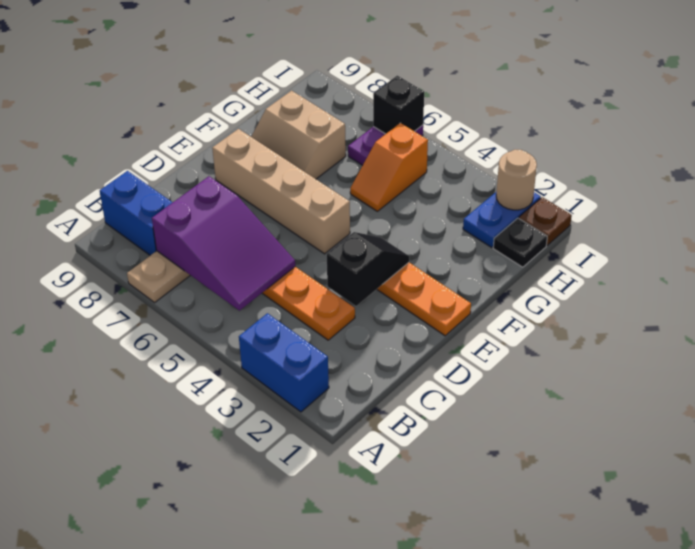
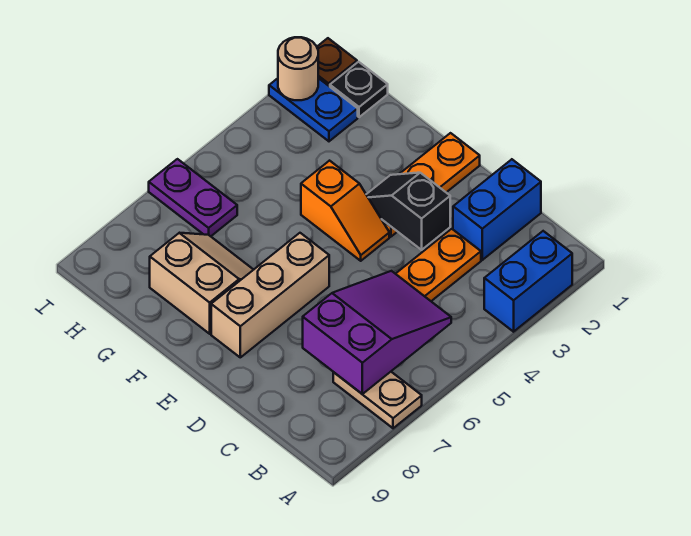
blue brick B8:B9 level 1 -> blue brick C1:C2 level 1
tan brick E5:E8 level 1 -> tan brick E6:E8 level 1
tan slope F7:G8 level 1 top G -> tan slope F7:G8 level 1 top 8
orange slope G5:H5 level 1 top H -> orange slope E4:F4 level 1 top F
black brick I6 level 2 -> none

